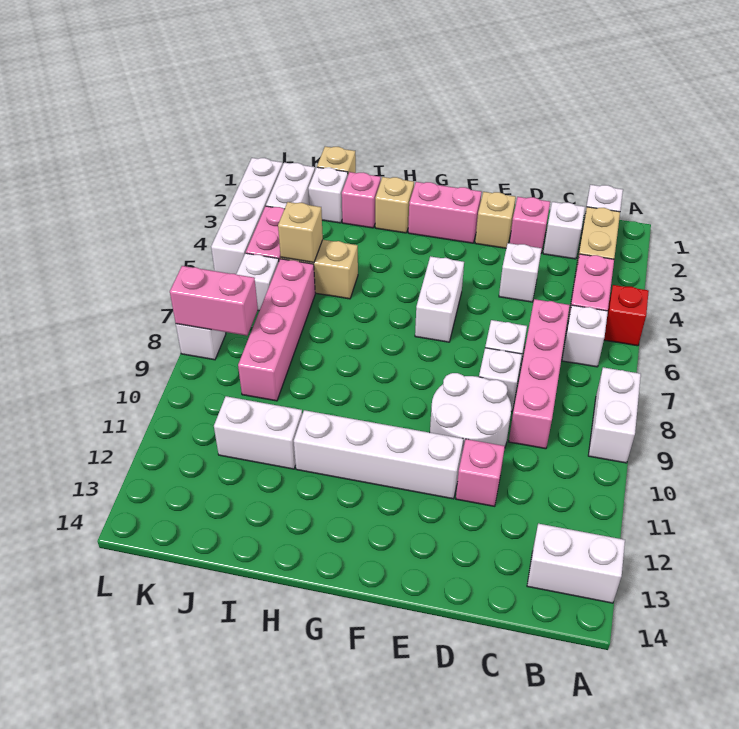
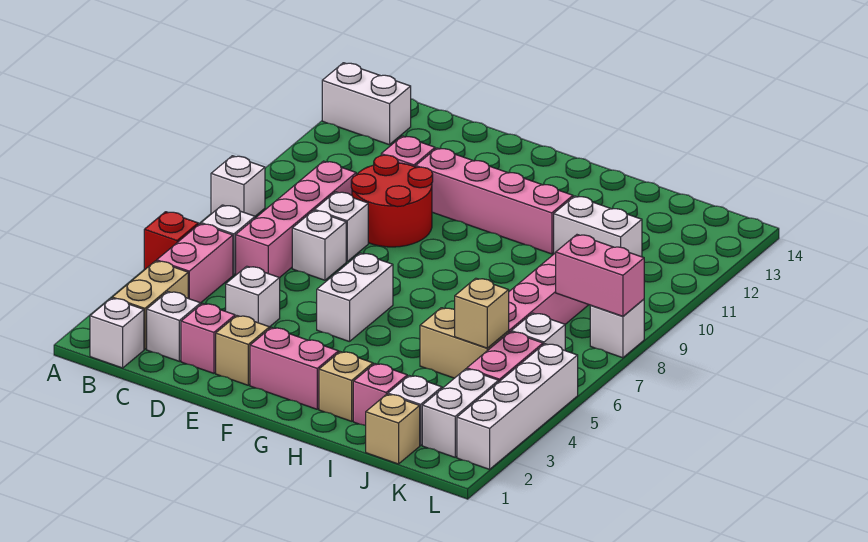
white brick A8:A9 level 1 -> white brick A8 level 1
white round brick D9:E10 level 1 -> red round brick D9:E10 level 1
white brick E11:H11 level 1 -> pink brick E11:H11 level 1

